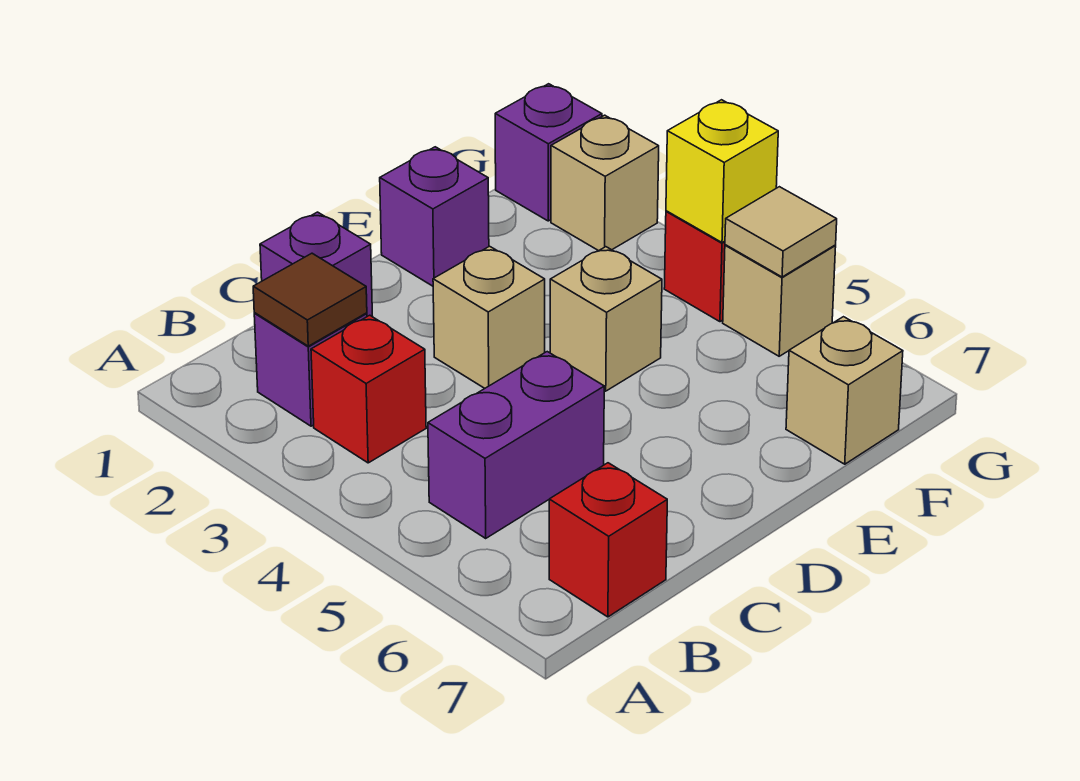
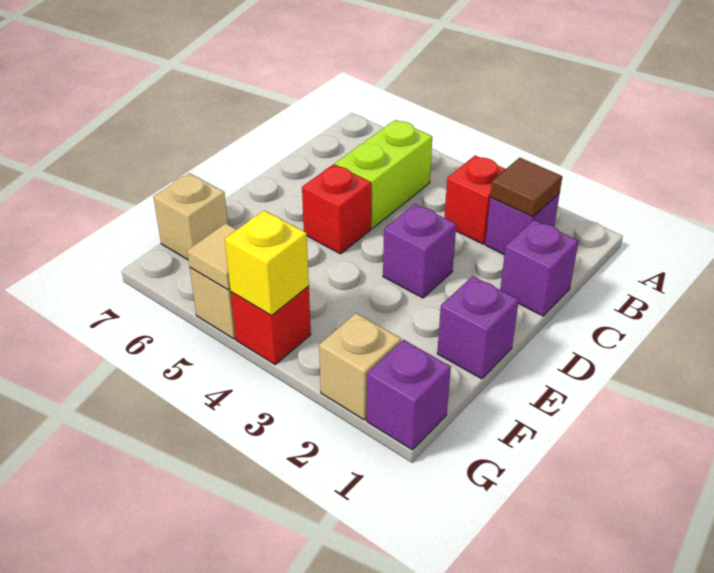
purple brick B5:C5 level 1 -> lime brick B5:C5 level 1
red brick B7 level 1 -> red brick D5 level 1
tan brick D3 level 1 -> purple brick D3 level 1
tan brick E4 level 1 -> none

